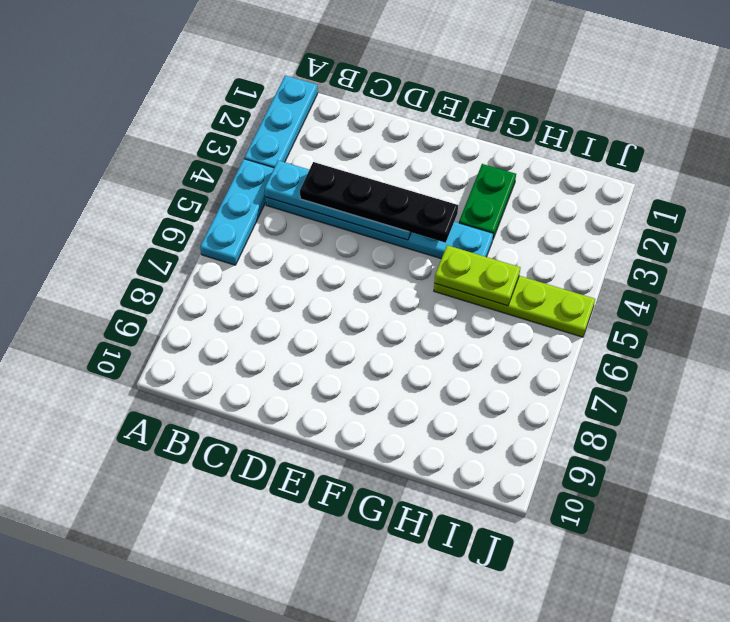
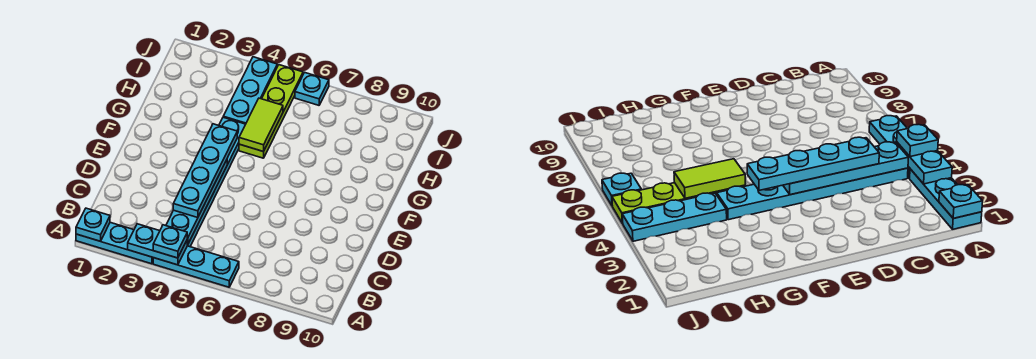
none -> cyan plate A1 level 2
none -> cyan plate A3:A4 level 2
none -> cyan plate A4 level 3
black plate C4:F4 level 3 -> cyan plate C4:F4 level 3
green plate G2:G3 level 1 -> none
lime plate G5:H5 level 2 -> lime tile G5:H5 level 2
none -> cyan plate H4:J4 level 1
none -> cyan plate J6 level 1

